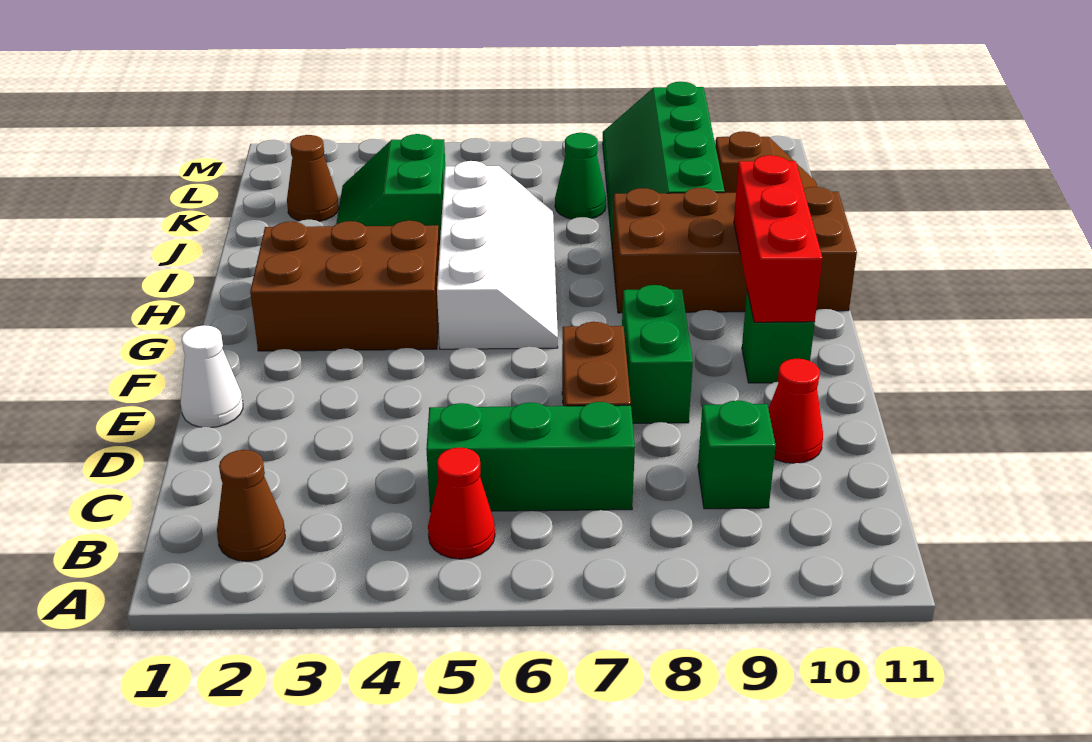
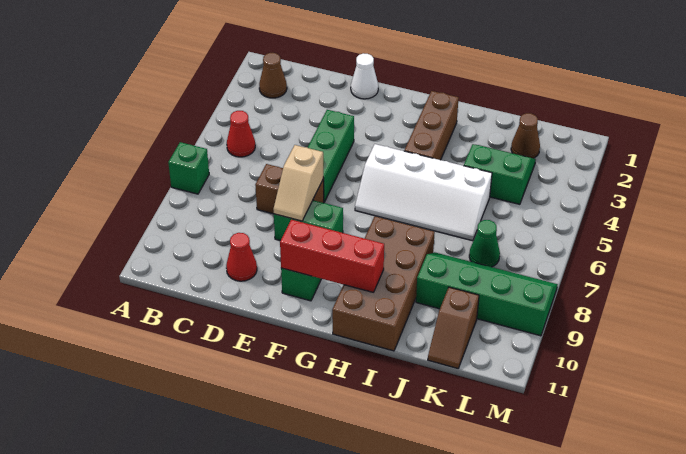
green brick C5:C7 level 1 -> green brick E4:E6 level 1
green brick C9 level 1 -> green brick A7 level 1
none -> tan slope E7:E8 level 2 top 7
brown brick G2:H4 level 1 -> brown brick H2:H4 level 1

